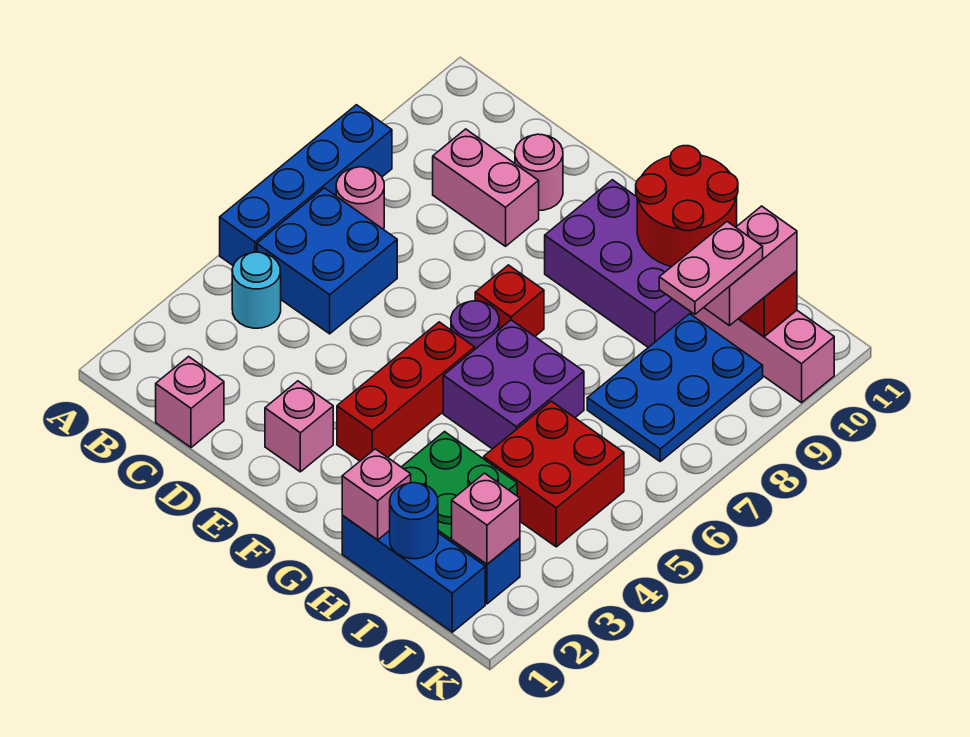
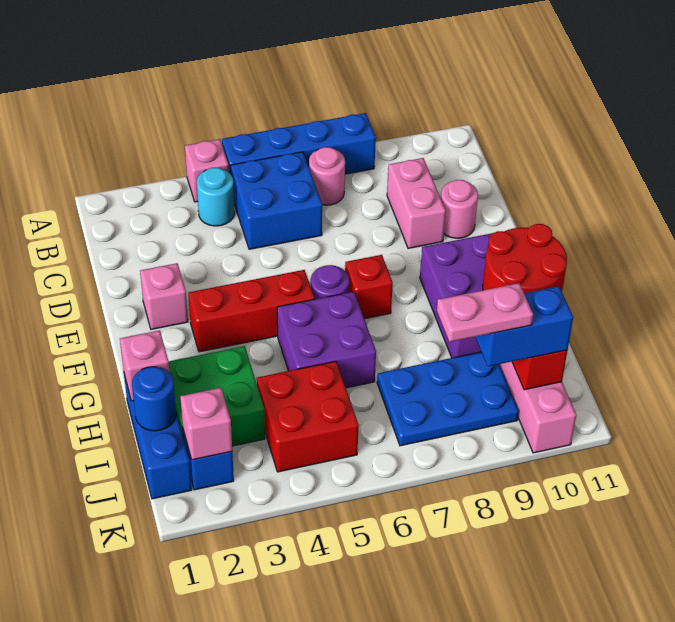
pink brick C1 level 1 -> pink brick A4 level 1
pink brick J9:J10 level 3 -> blue brick J9:J10 level 3

